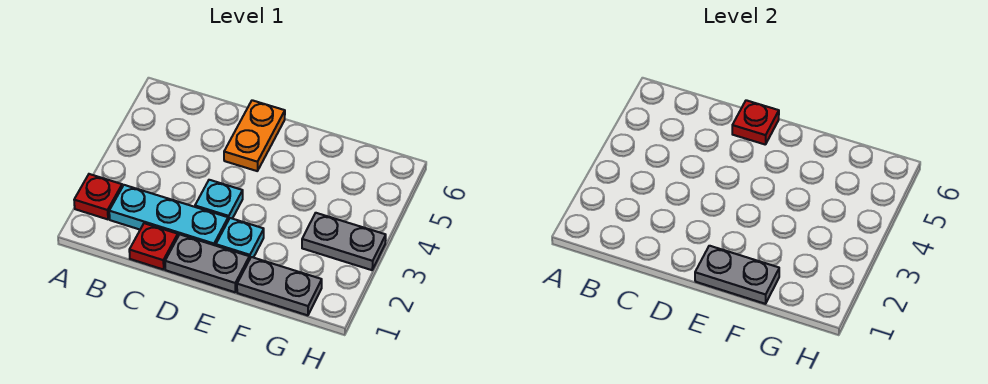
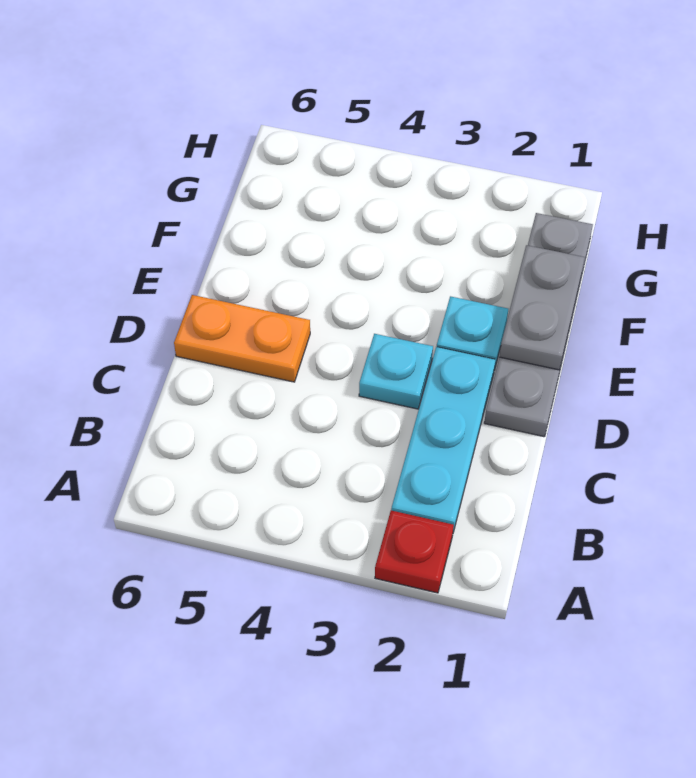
red plate C1 level 1 -> none
red plate D6 level 2 -> none
grey plate G3:H3 level 1 -> none

